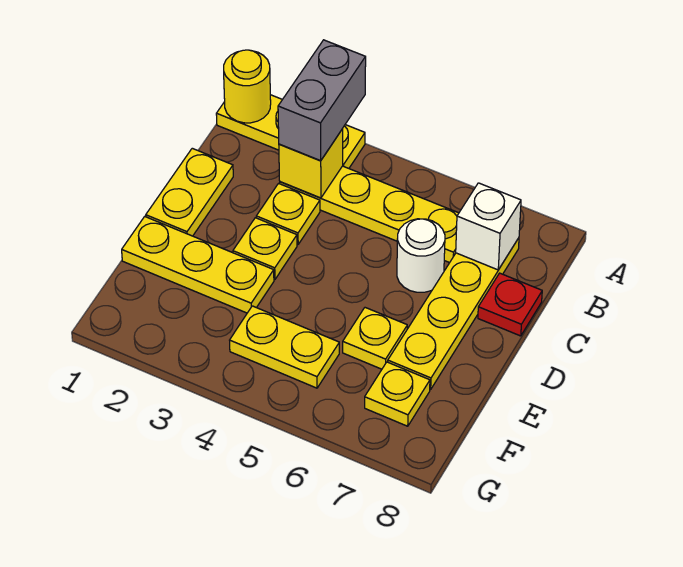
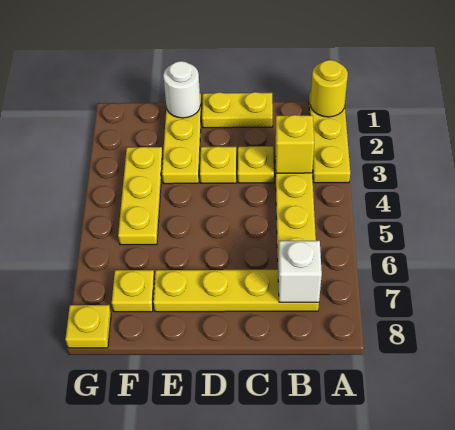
grey brick A3:B3 level 3 -> none
white round brick C6 level 1 -> white round brick E1 level 2
red plate C8 level 1 -> none
yellow plate E6 level 1 -> yellow plate G8 level 1
yellow plate F4:F5 level 1 -> yellow plate F3:F5 level 1

